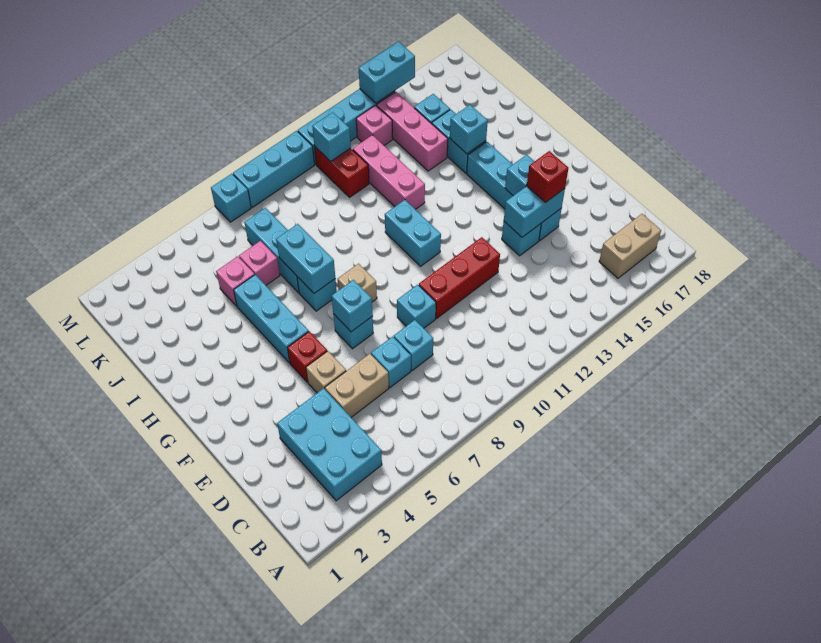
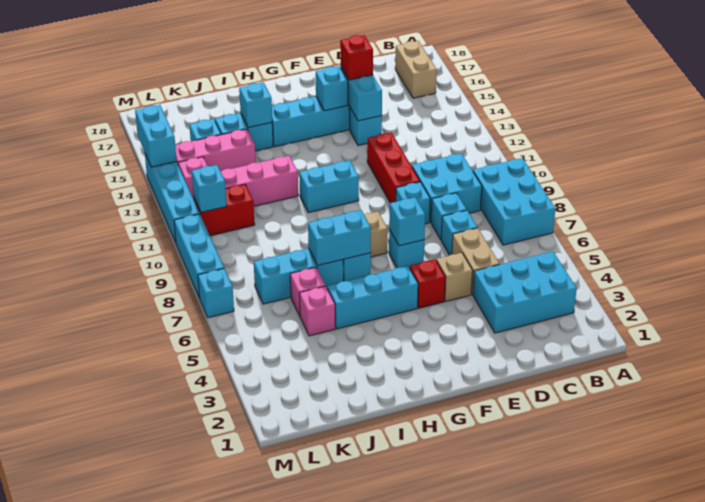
none -> cyan brick A7:B9 level 1
none -> cyan brick C9:D10 level 1

